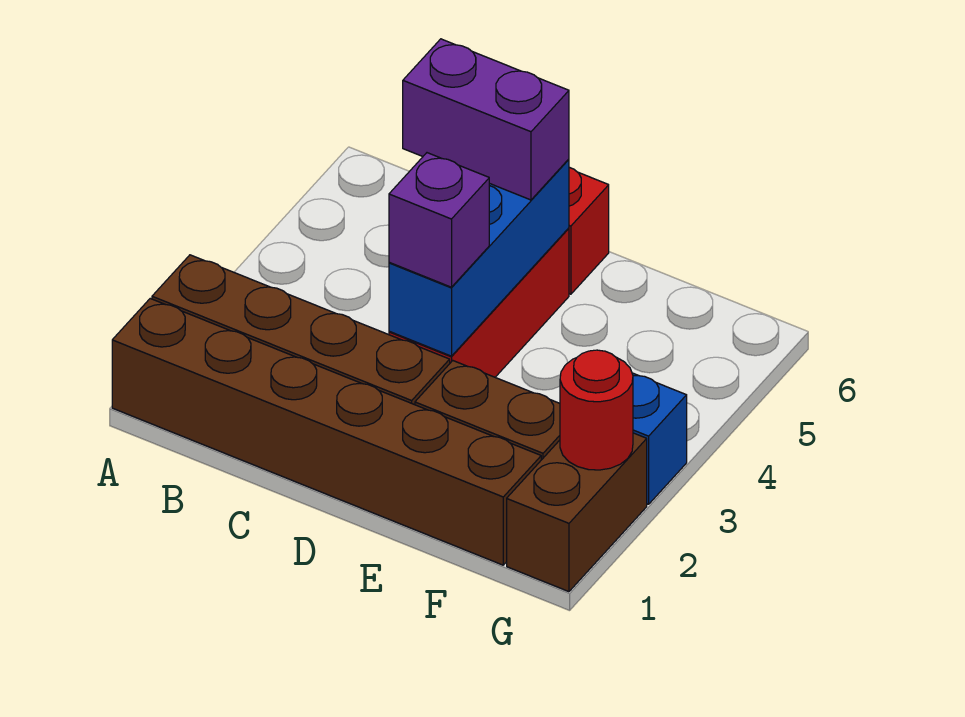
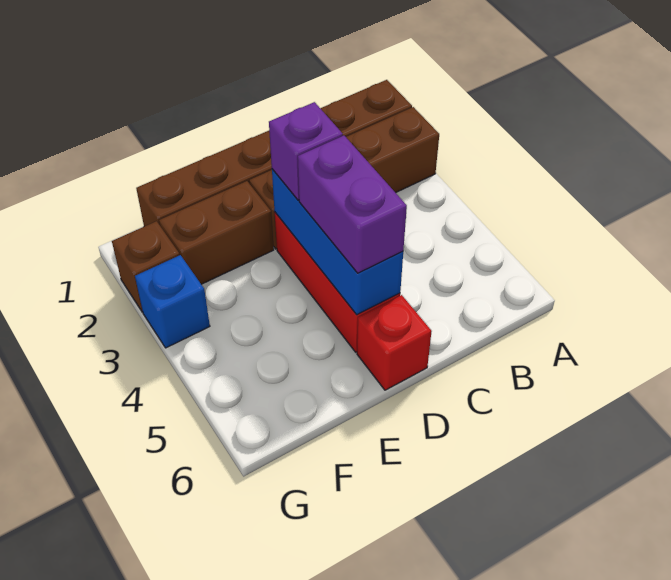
purple brick C5:D5 level 3 -> purple brick D4:D5 level 3
brown brick G1:G2 level 1 -> brown brick G2 level 1
red round brick G2 level 2 -> none

